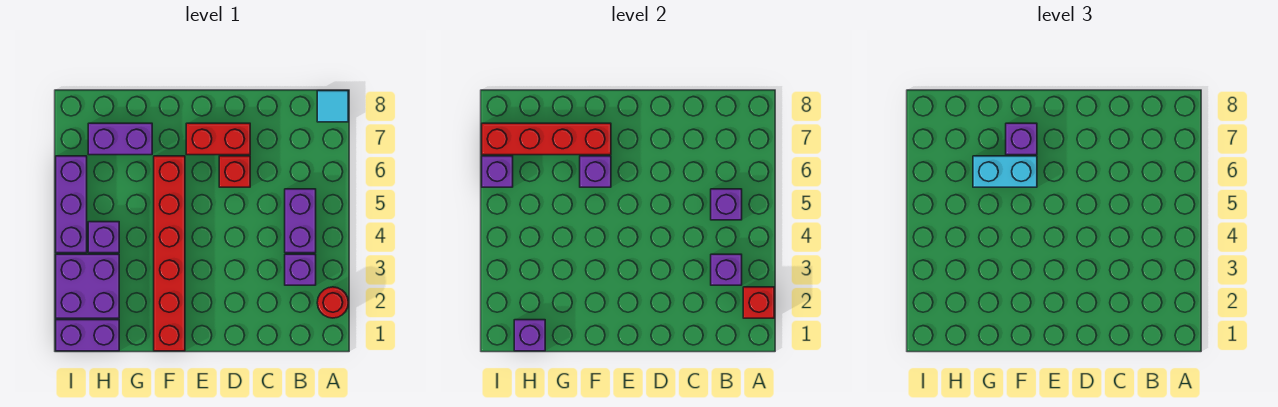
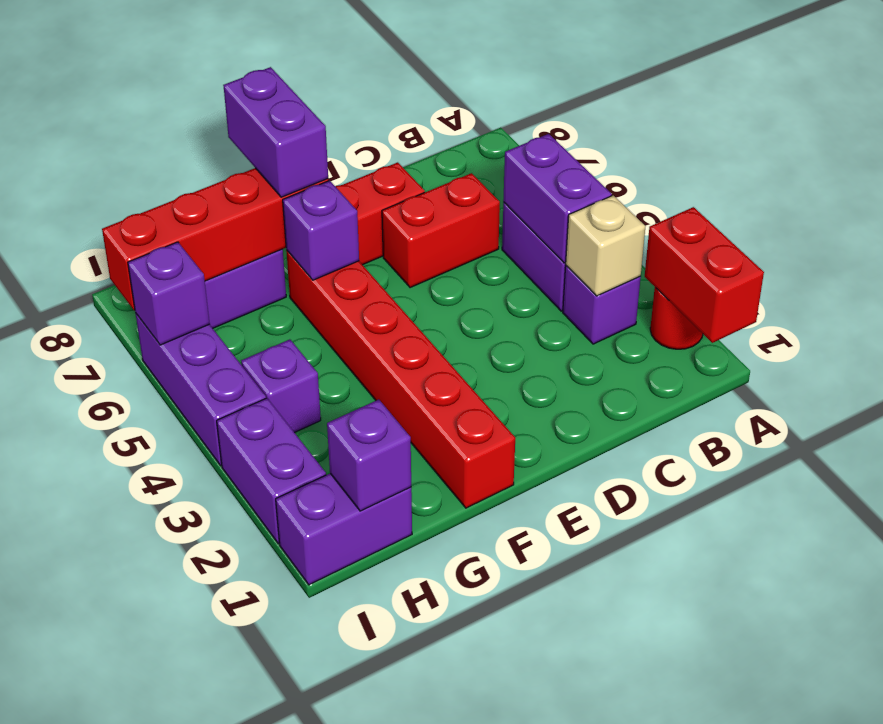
red brick A2 level 2 -> red brick A1:A2 level 2
cyan tile A8 level 1 -> none
purple brick B3 level 2 -> tan brick B3 level 2
purple brick B5 level 2 -> purple brick B4:B5 level 2
red brick D6 level 1 -> red brick C6:D6 level 1
cyan brick F6:G6 level 3 -> none
purple brick F7 level 3 -> purple brick F7:F8 level 3
purple brick H2:I3 level 1 -> purple brick I2:I3 level 1

